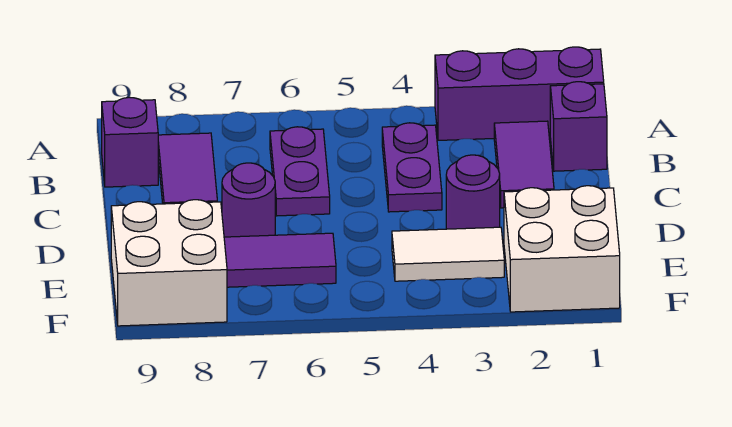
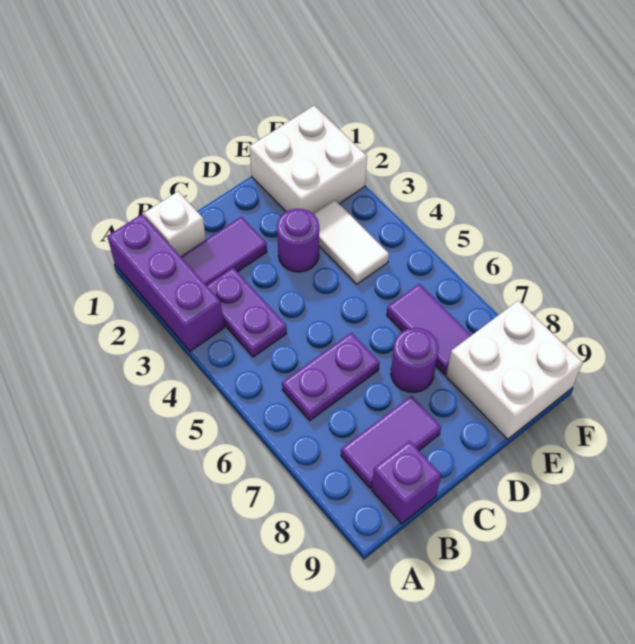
purple brick B1 level 1 -> white brick B1 level 1
purple plate B4:C4 level 1 -> purple plate B3:B4 level 1

